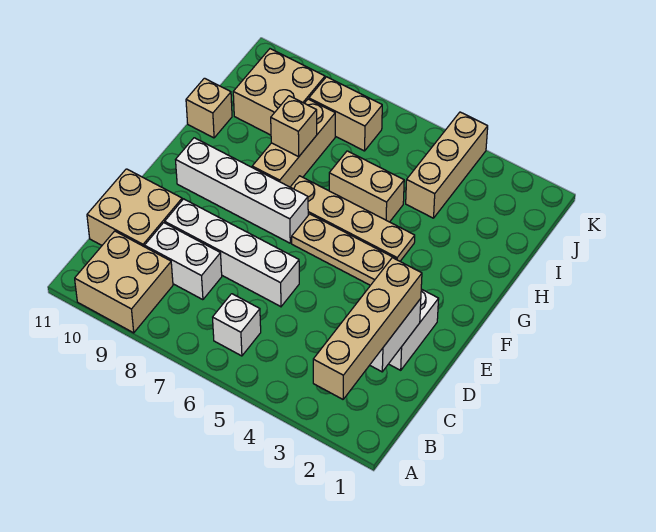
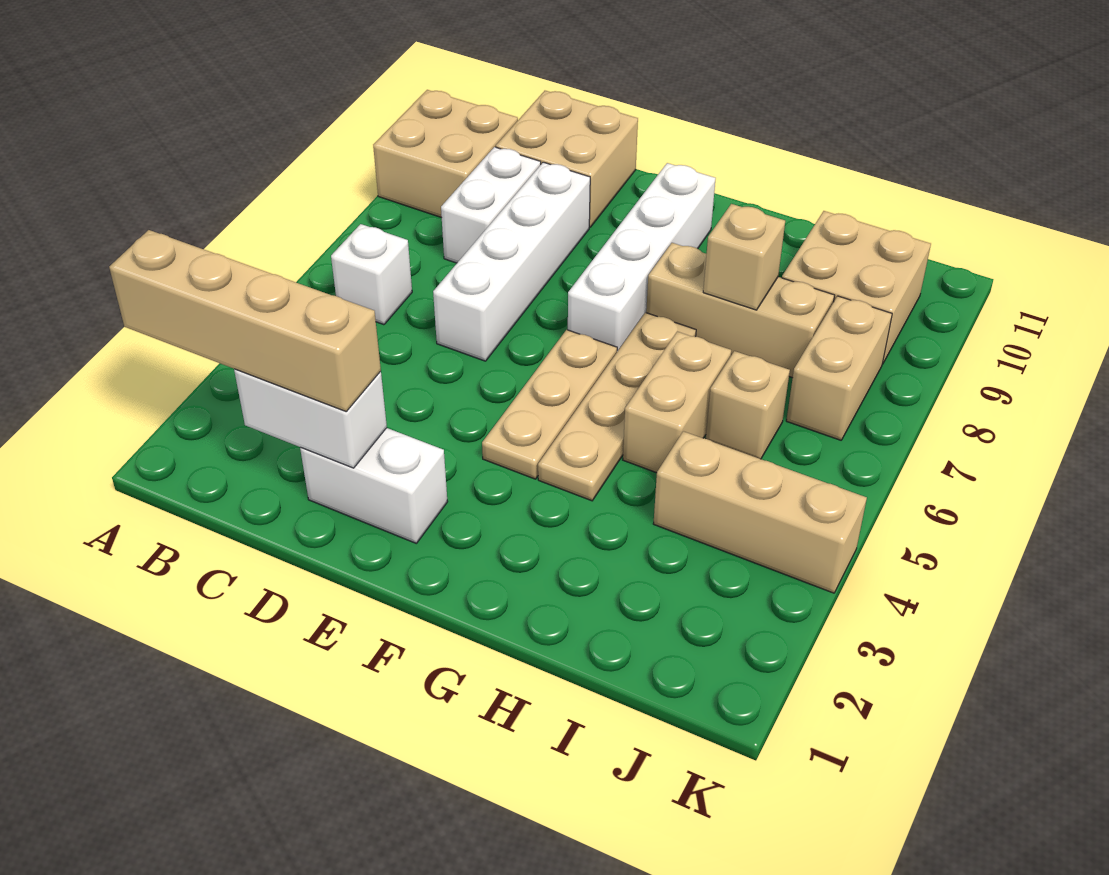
tan brick H11 level 1 -> tan brick I6 level 1

